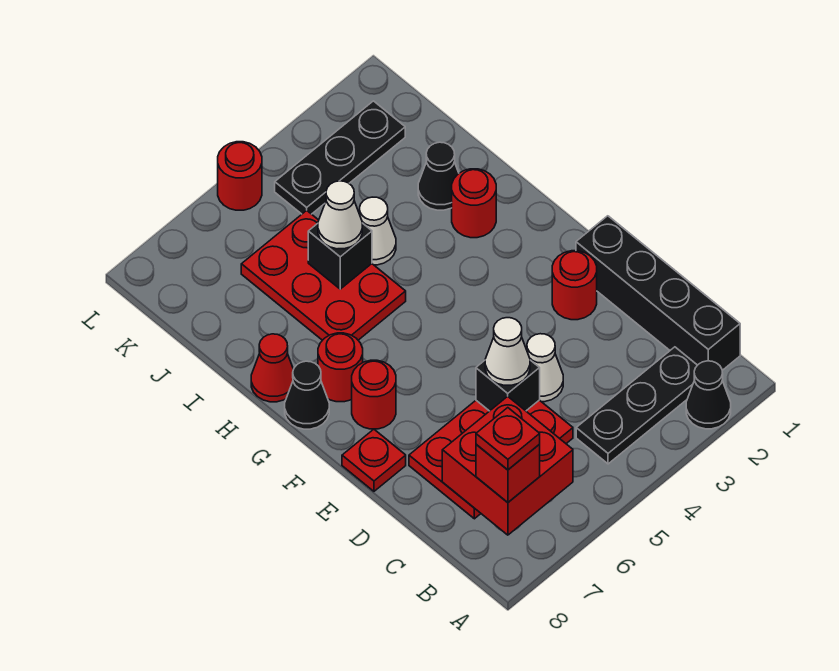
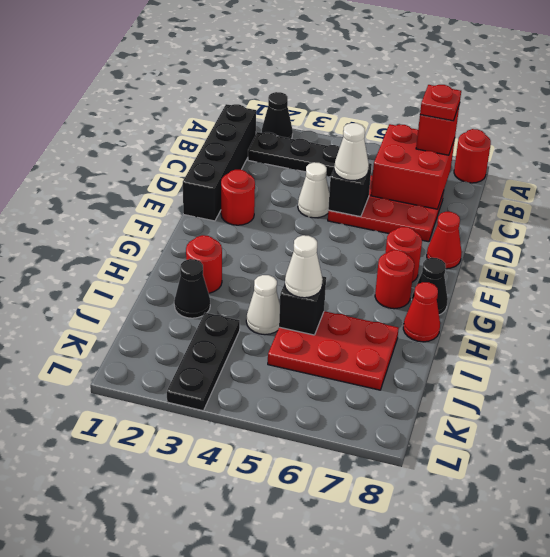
red plate E8 level 1 -> red cone E8 level 1
red plate H5:J6 level 1 -> red plate I5:J7 level 1
black plate K2:K4 level 1 -> black plate J3:L3 level 1
red round brick L5 level 1 -> red round brick A8 level 1

